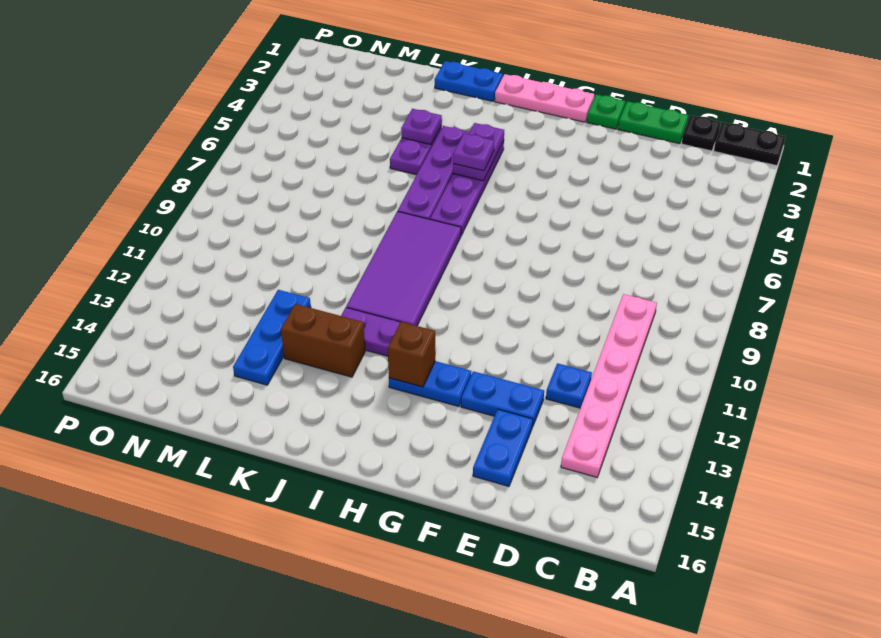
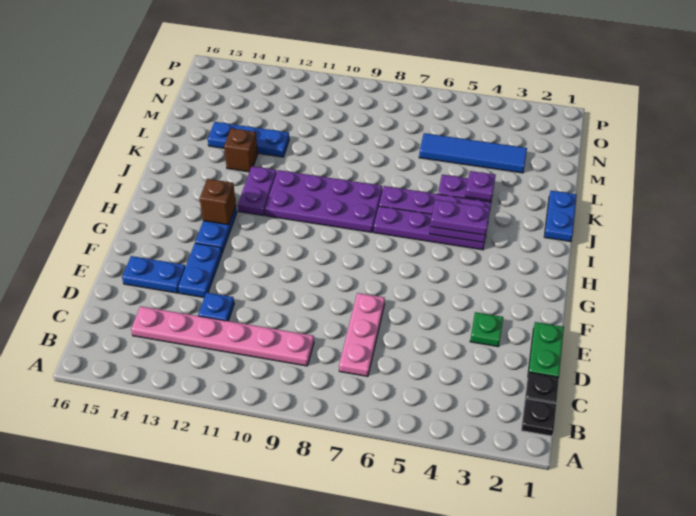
black plate A1:B1 level 1 -> black plate B1 level 1
green plate F1 level 1 -> green plate E3 level 1
pink plate G1:I1 level 1 -> pink plate C7:E7 level 1
purple plate I5 level 3 -> purple plate I4:I5 level 3
purple tile I8:J11 level 1 -> purple plate I8:J11 level 1
brown brick J13:K13 level 1 -> brown brick K13 level 1
none -> blue tile M3:M6 level 1

